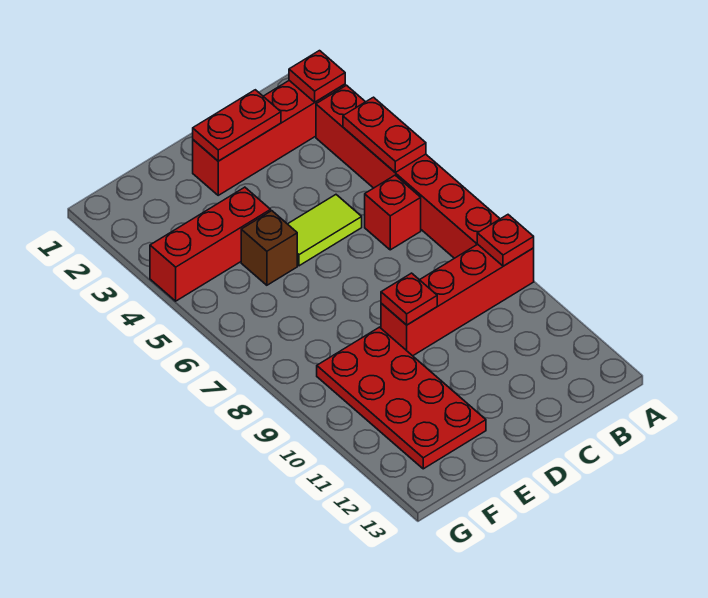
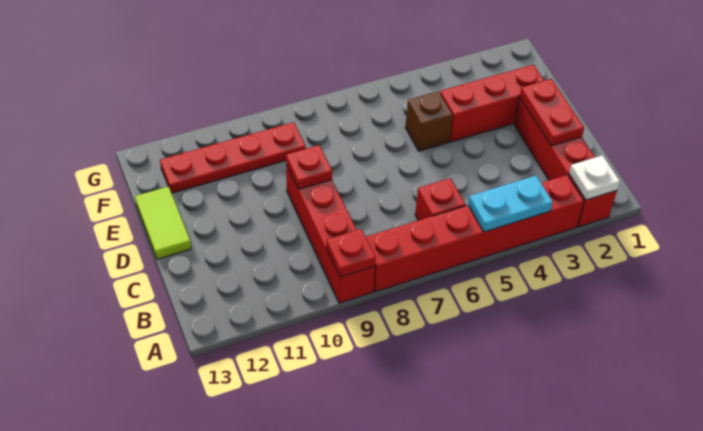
red plate A2 level 2 -> white plate A2 level 2
red plate A4:A5 level 2 -> cyan plate A4:A5 level 2
lime tile C5:D5 level 1 -> lime tile D13:E13 level 1
red brick E4:G4 level 1 -> red brick E2:E4 level 1
red plate E9:F12 level 1 -> red plate F9:F12 level 1

